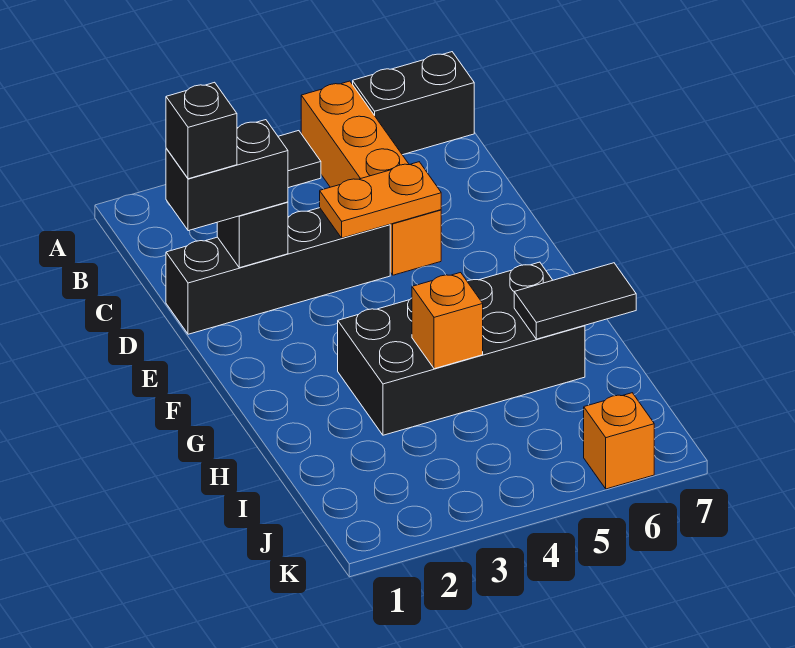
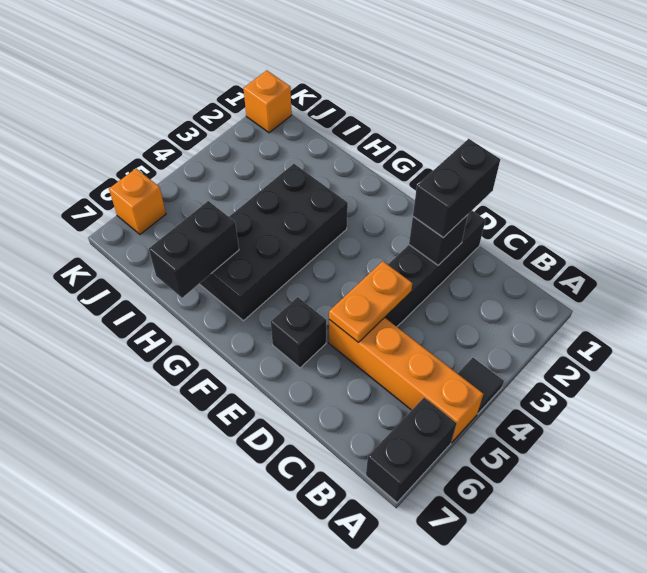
black brick D1 level 4 -> black brick E6 level 1
orange brick H4 level 2 -> orange brick K1 level 1
black tile H6:H7 level 2 -> black brick H6:H7 level 2

